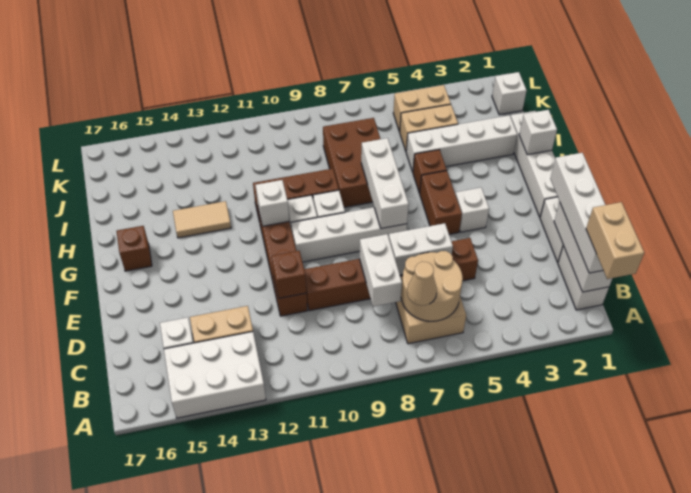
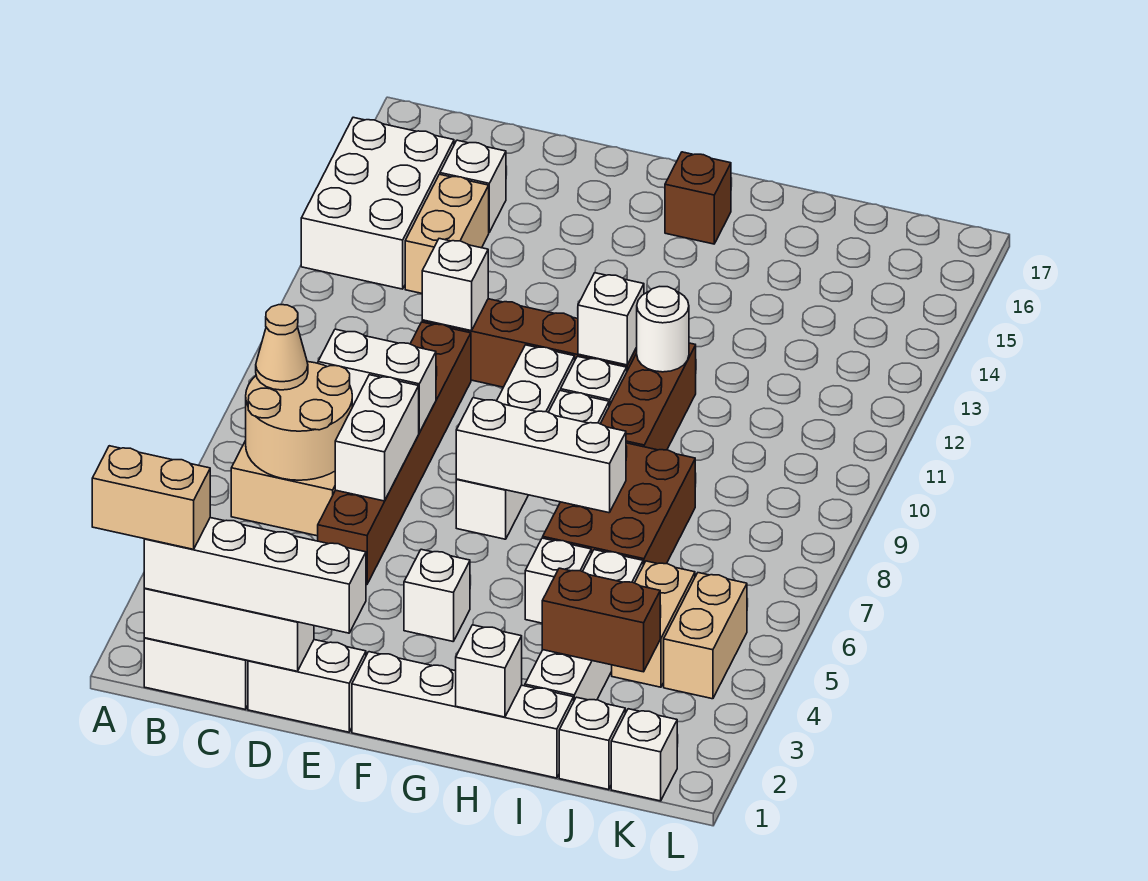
brown brick D11 level 2 -> white brick D11 level 2
brown brick F5:G5 level 1 -> brown brick I3:J3 level 2
brown brick H5 level 1 -> white brick H5 level 1
brown brick H7:J8 level 1 -> brown brick H6:I8 level 1
none -> white round brick H11 level 2
tan tile H13:H14 level 1 -> none
none -> white brick J1 level 1

